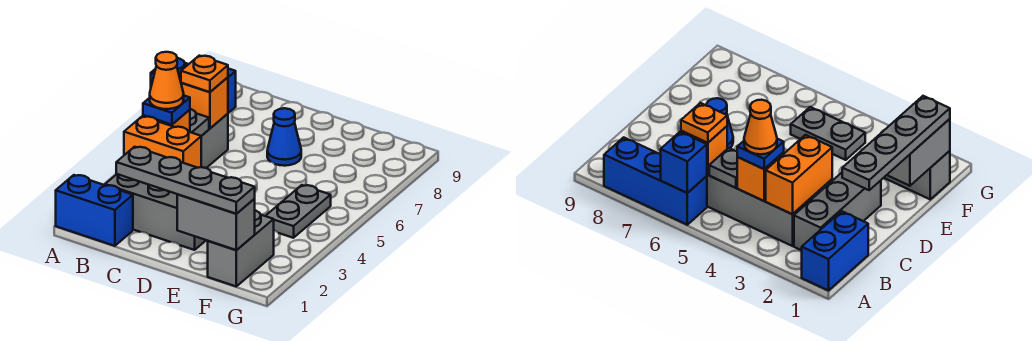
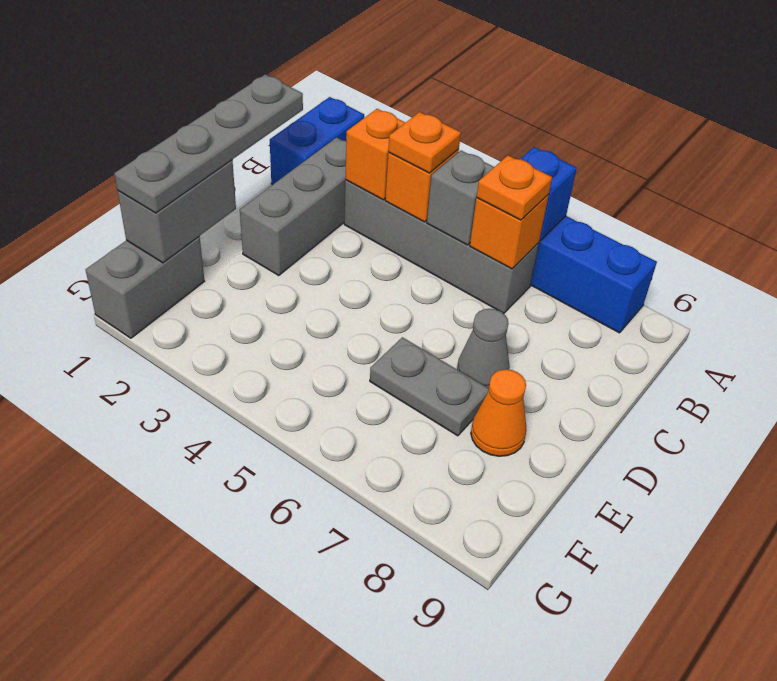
orange brick B3:C3 level 2 -> orange brick B3 level 2
blue plate B4 level 3 -> orange plate B4 level 3
orange cone B4 level 4 -> orange cone E8 level 1
grey plate B5 level 2 -> grey brick B5 level 2
blue cone D7 level 1 -> grey cone D7 level 1
grey brick F1:F2 level 1 -> grey brick F1:G1 level 1
grey plate F4:F5 level 1 -> grey plate E6:E7 level 1

